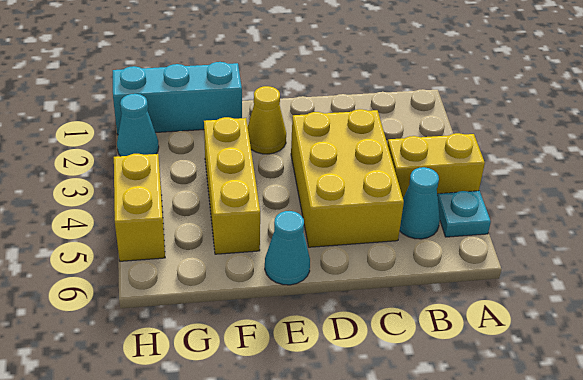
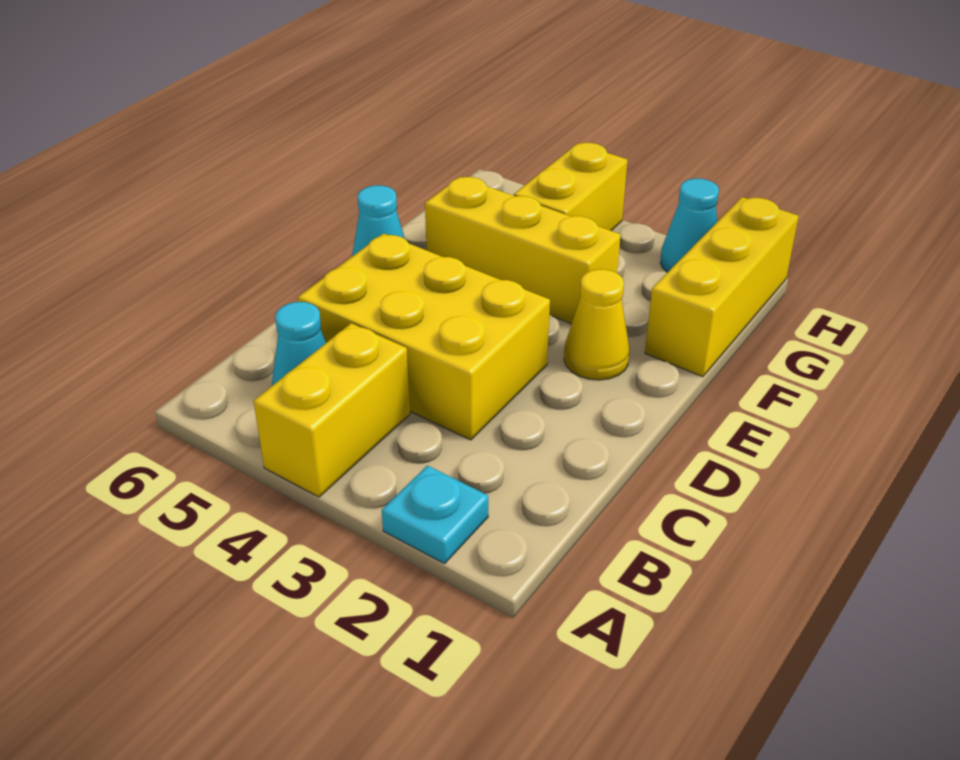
cyan plate A5 level 1 -> cyan plate A2 level 1
cyan brick F1:H1 level 1 -> yellow brick F1:H1 level 1
yellow brick H4:H5 level 1 -> yellow brick G4:H4 level 1

